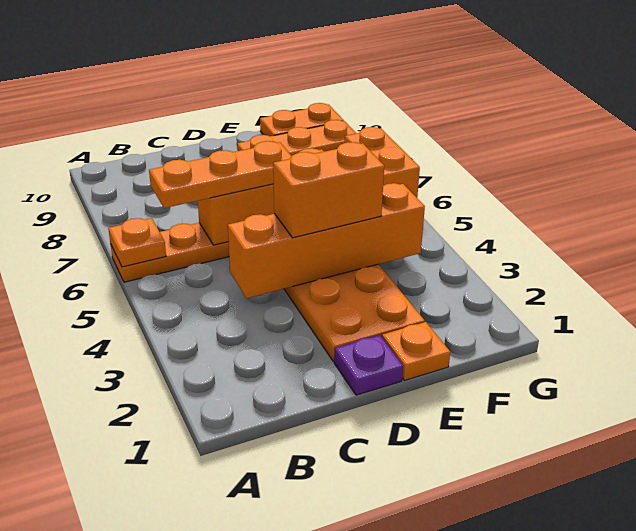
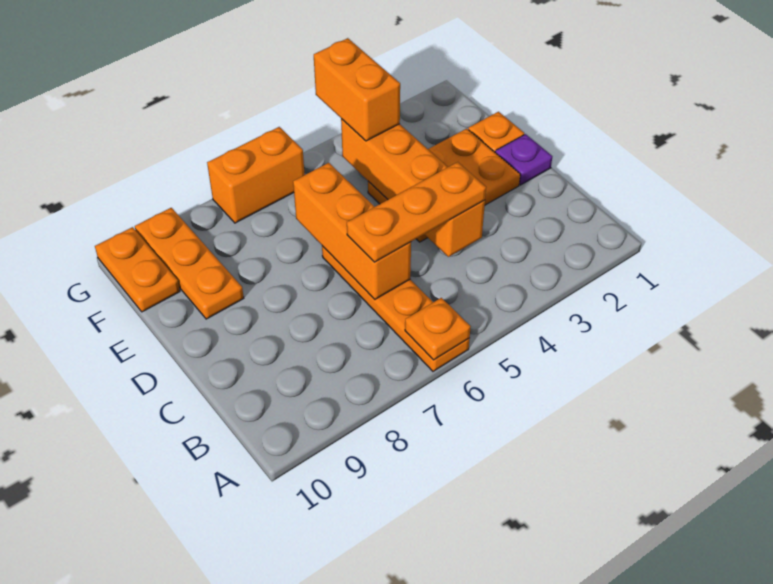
orange plate B6:D6 level 3 -> orange plate C4:C6 level 3
orange brick D4:E4 level 3 -> orange brick F4:G4 level 3

